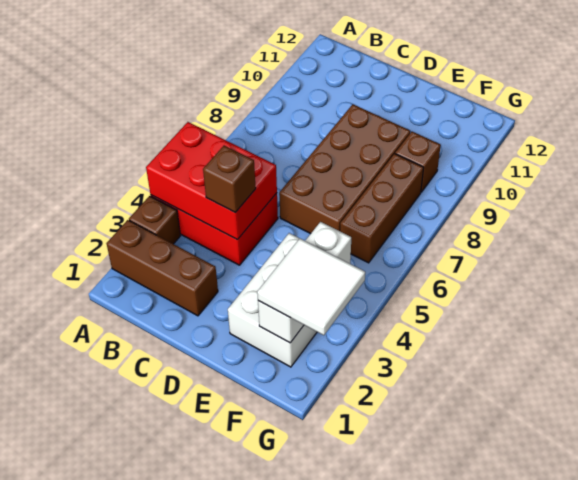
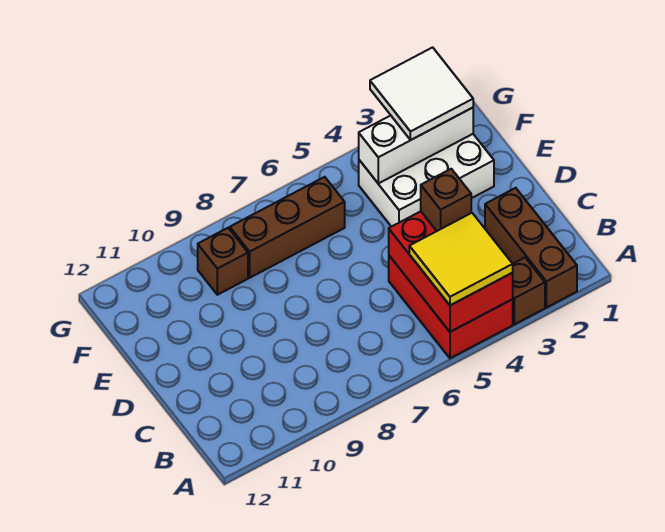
none -> yellow tile A4:B5 level 3
brown brick D6:E9 level 1 -> none

